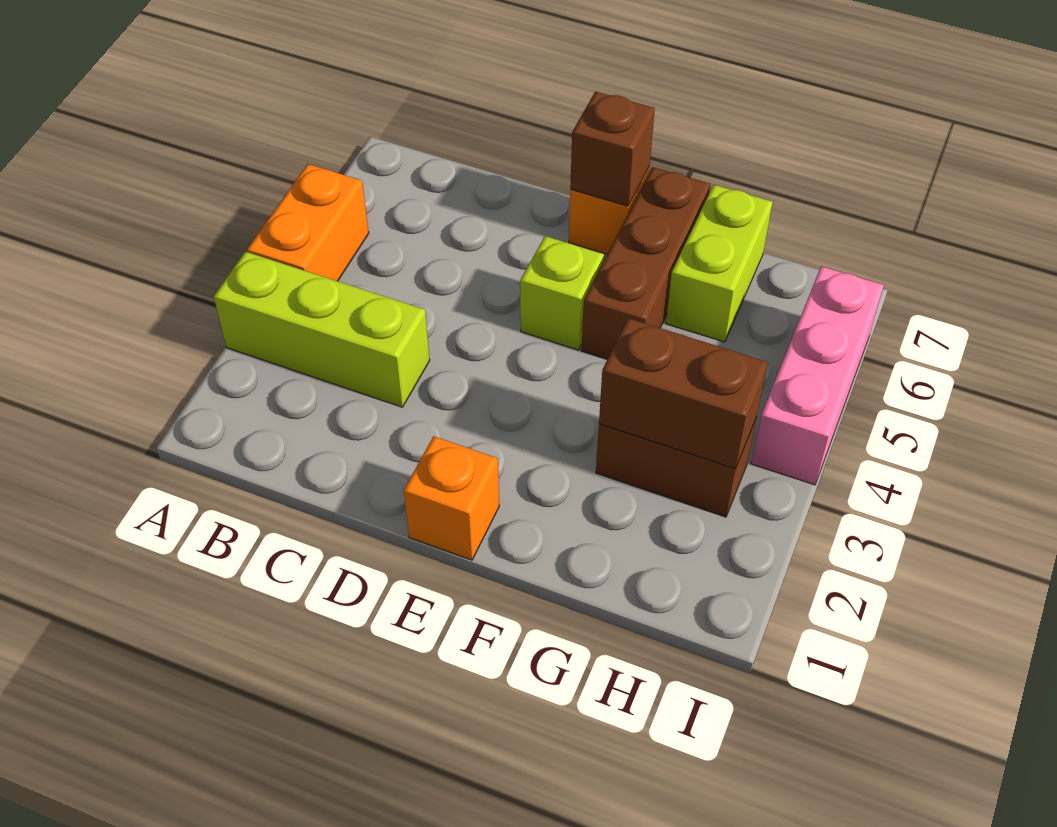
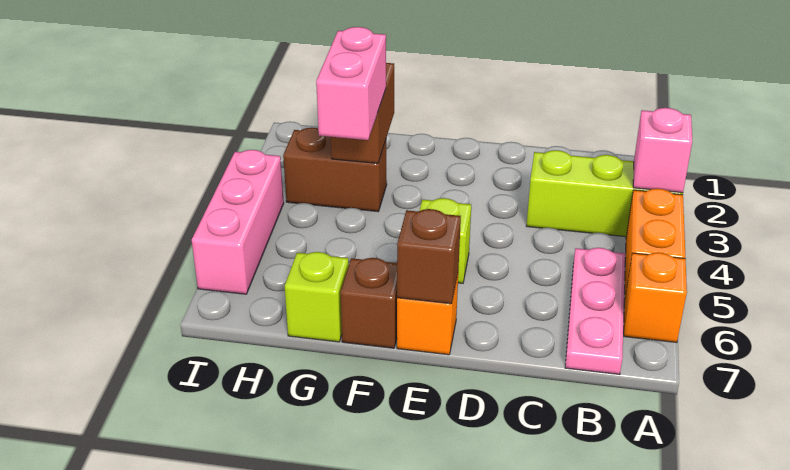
none -> pink brick A3 level 2
none -> pink plate B5:B7 level 1
orange brick E1 level 1 -> orange brick A6 level 1
brown brick F5:F7 level 1 -> brown brick F7 level 1
brown brick G3:H3 level 2 -> brown brick G2:G3 level 2
none -> pink brick G3:G4 level 3
lime brick G6:G7 level 1 -> lime brick G7 level 1

